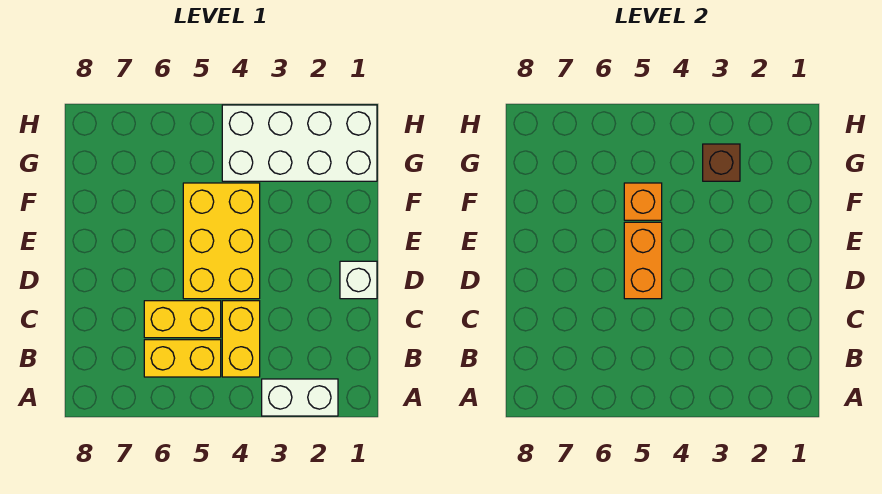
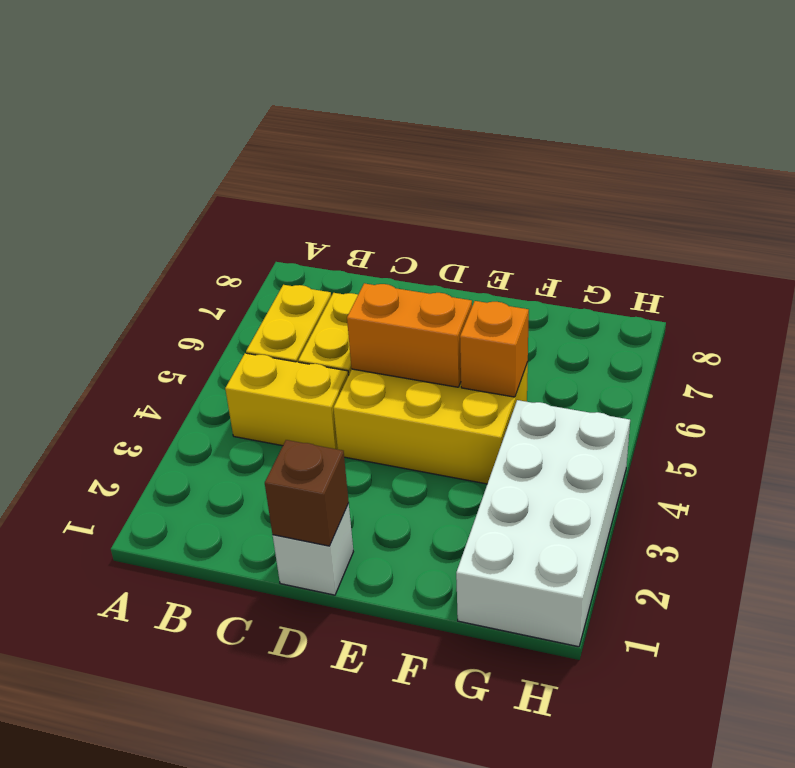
white brick A2:A3 level 1 -> none
brown brick G3 level 2 -> brown brick D1 level 2

